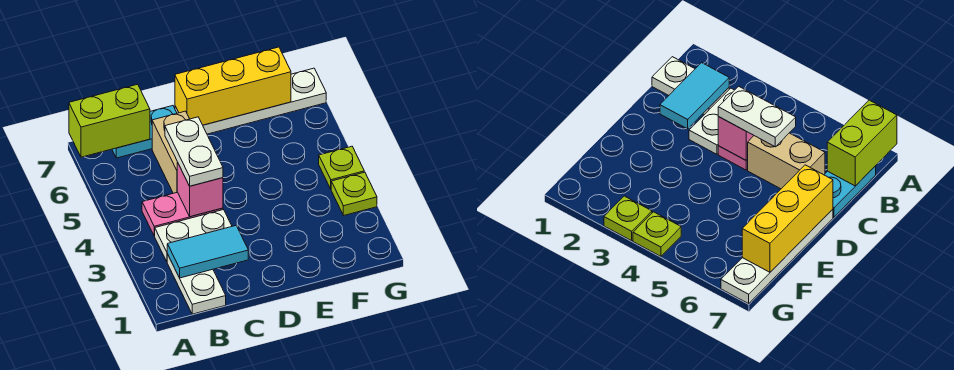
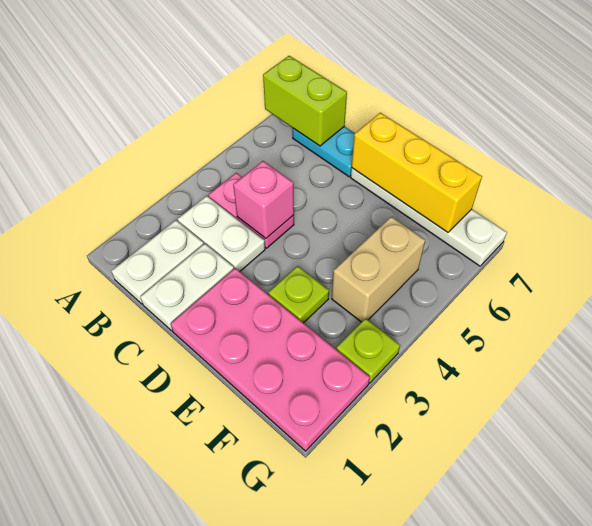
cyan tile B2:C2 level 2 -> none
white plate C4:C5 level 3 -> white plate C1:C2 level 1
tan brick C5:C6 level 1 -> tan brick F4:F5 level 1
none -> pink plate D1:G2 level 1
lime plate G4 level 1 -> lime plate E3 level 1

